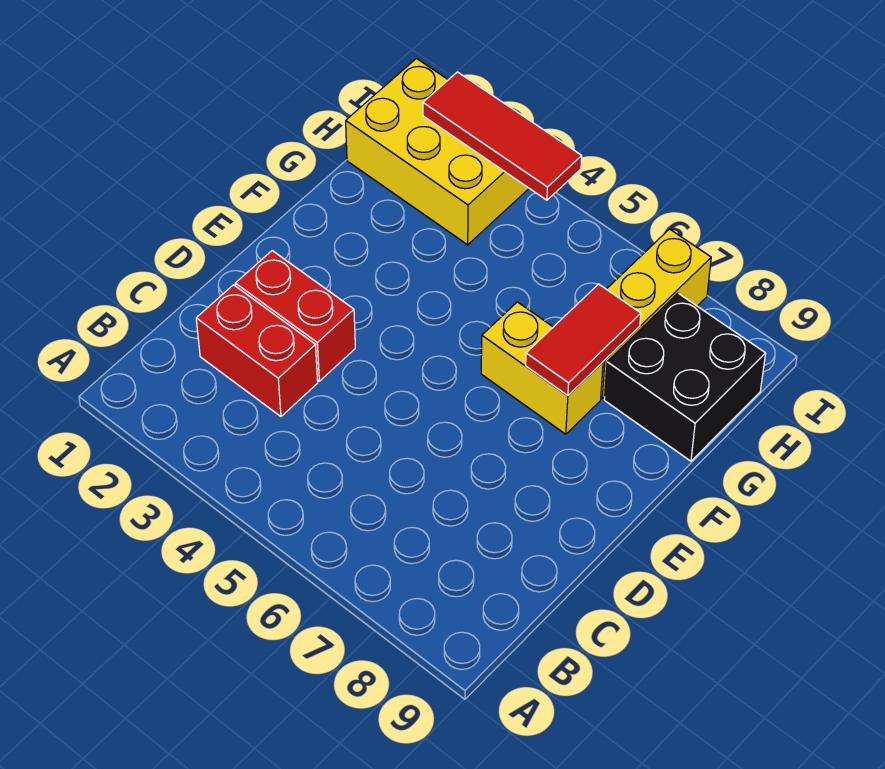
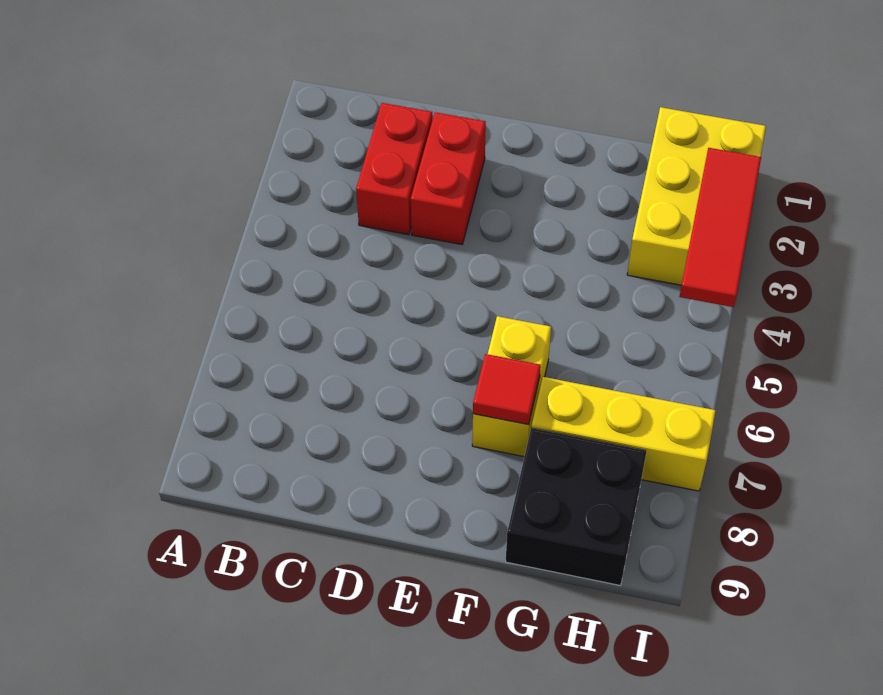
red tile F7:G7 level 2 -> red tile F7 level 2

